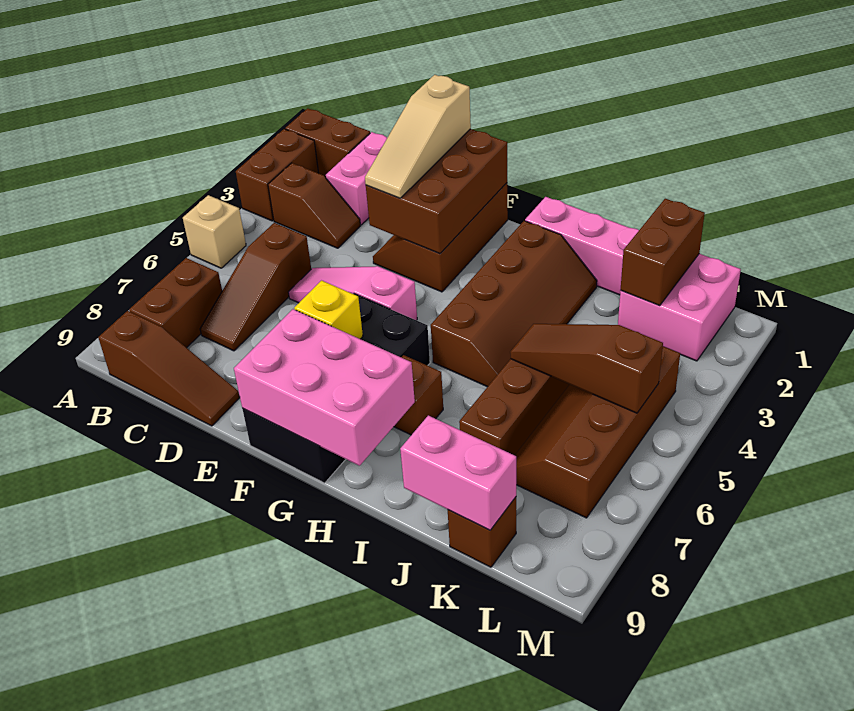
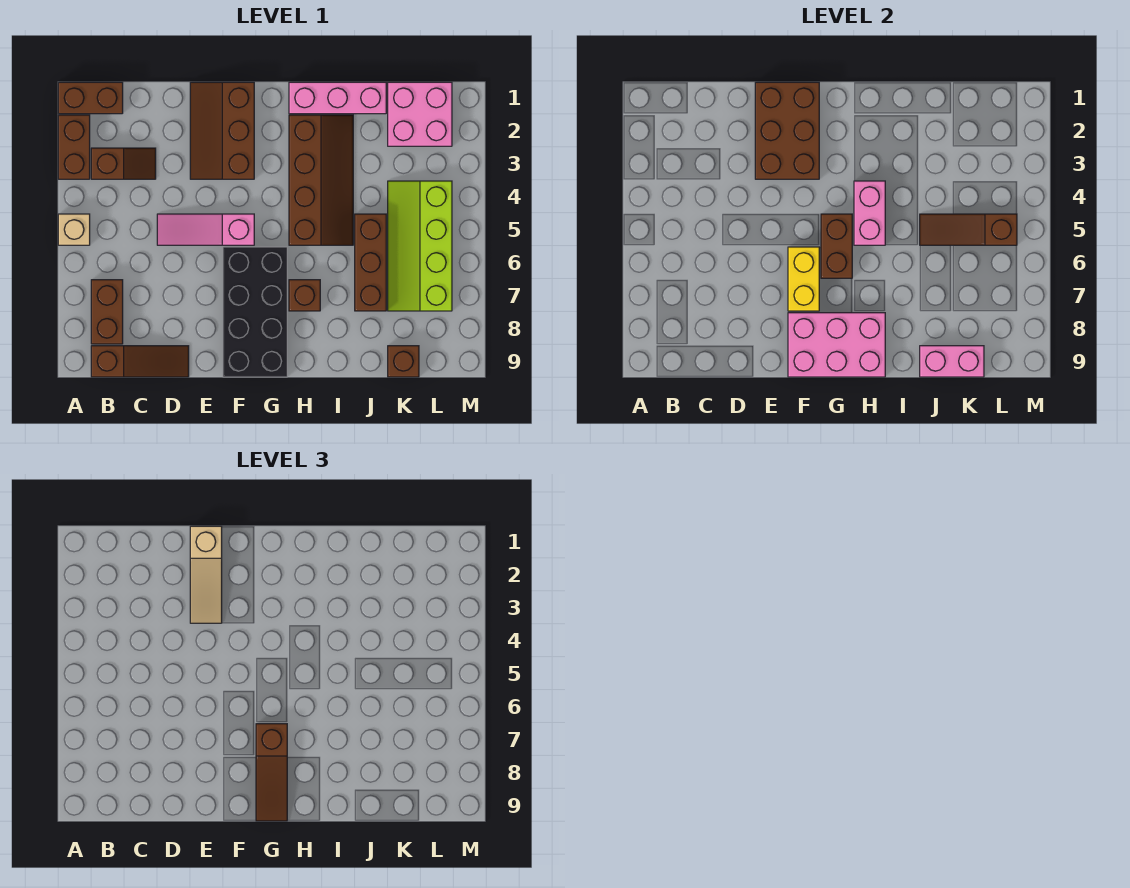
pink brick C1:C2 level 1 -> pink brick H4:H5 level 2
brown slope C5:C7 level 1 top 5 -> brown slope G7:G9 level 3 top 7
yellow brick F7 level 2 -> yellow brick F6:F7 level 2
brown brick K1:K2 level 2 -> brown brick G5:G6 level 2
brown slope K4:L7 level 1 top L -> lime slope K4:L7 level 1 top L

